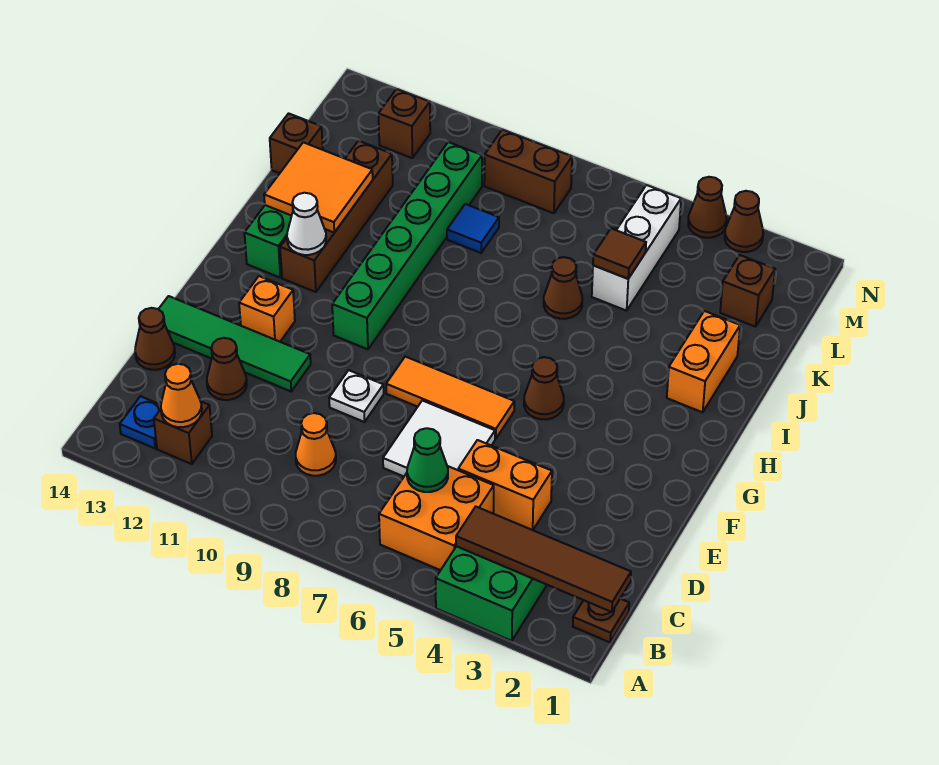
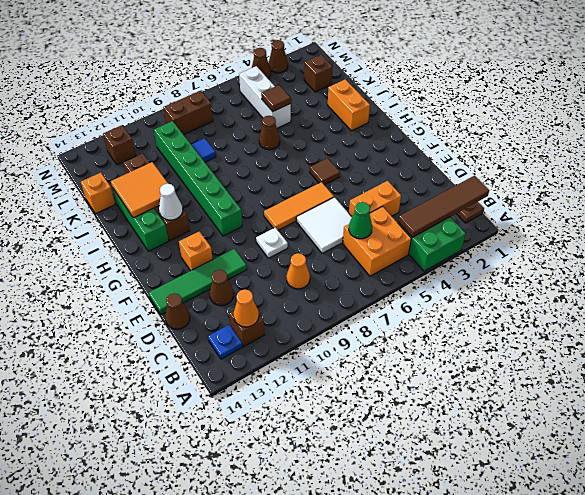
brown cone G5 level 1 -> brown tile G5 level 1
brown brick K14 level 1 -> orange brick K14 level 1

